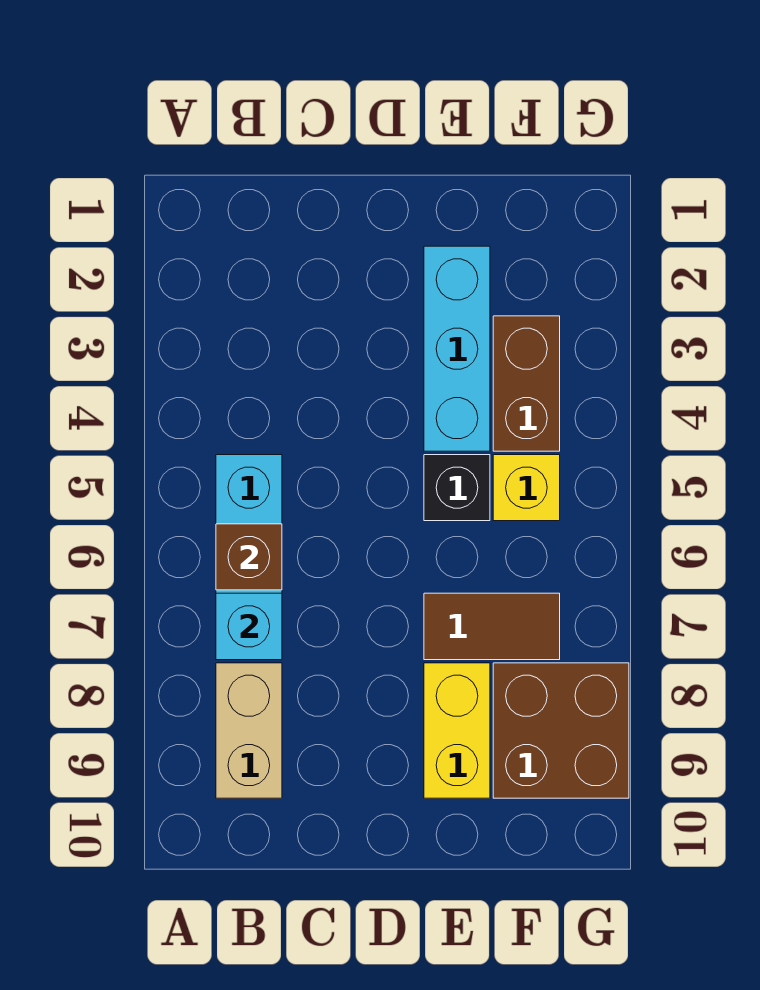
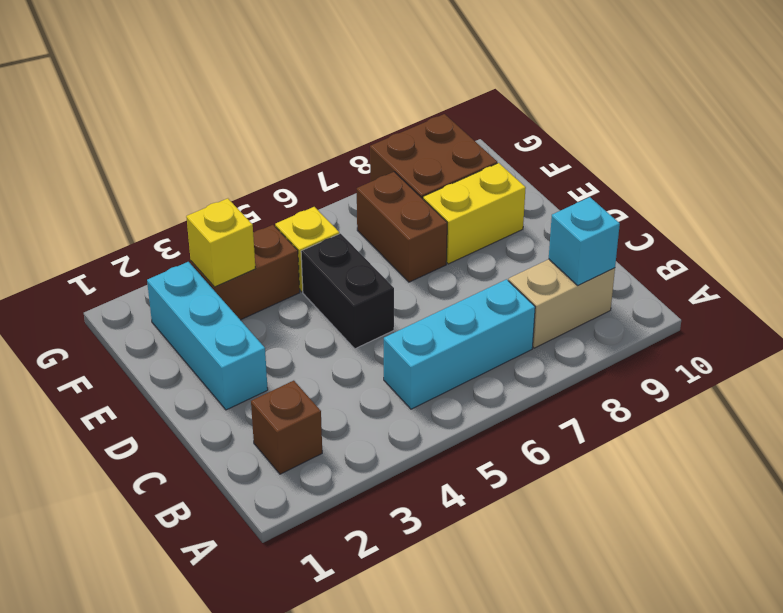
brown brick B6 level 2 -> brown brick B2 level 1
cyan brick B7 level 2 -> cyan brick B9 level 2
cyan brick E2:E4 level 1 -> cyan brick D2:F2 level 1
black brick E5 level 1 -> black brick D5:E5 level 1
brown tile E7:F7 level 1 -> brown brick E7:F7 level 1
none -> yellow brick F3 level 2

